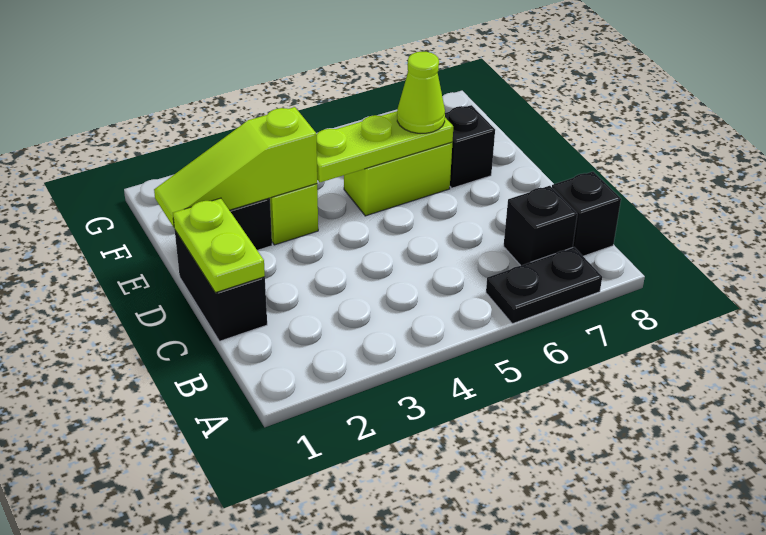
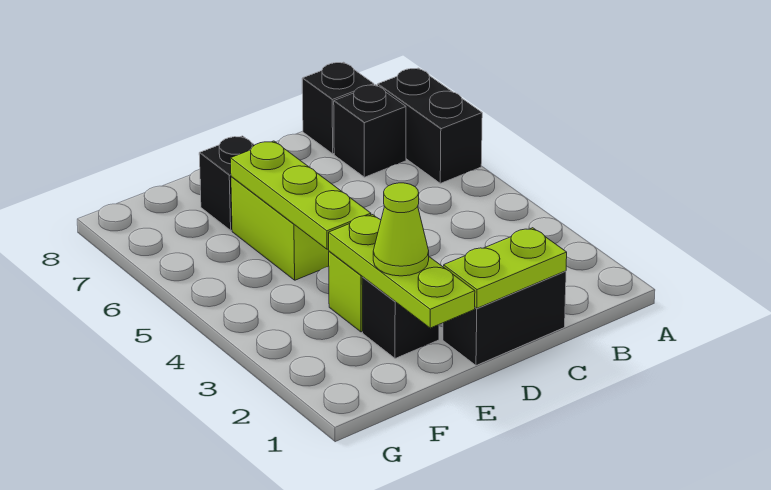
black plate A6:A7 level 1 -> black brick A6:A7 level 1
lime slope E1:E3 level 2 top 3 -> lime plate E1:E3 level 2
lime cone E6 level 3 -> lime cone E2 level 3

